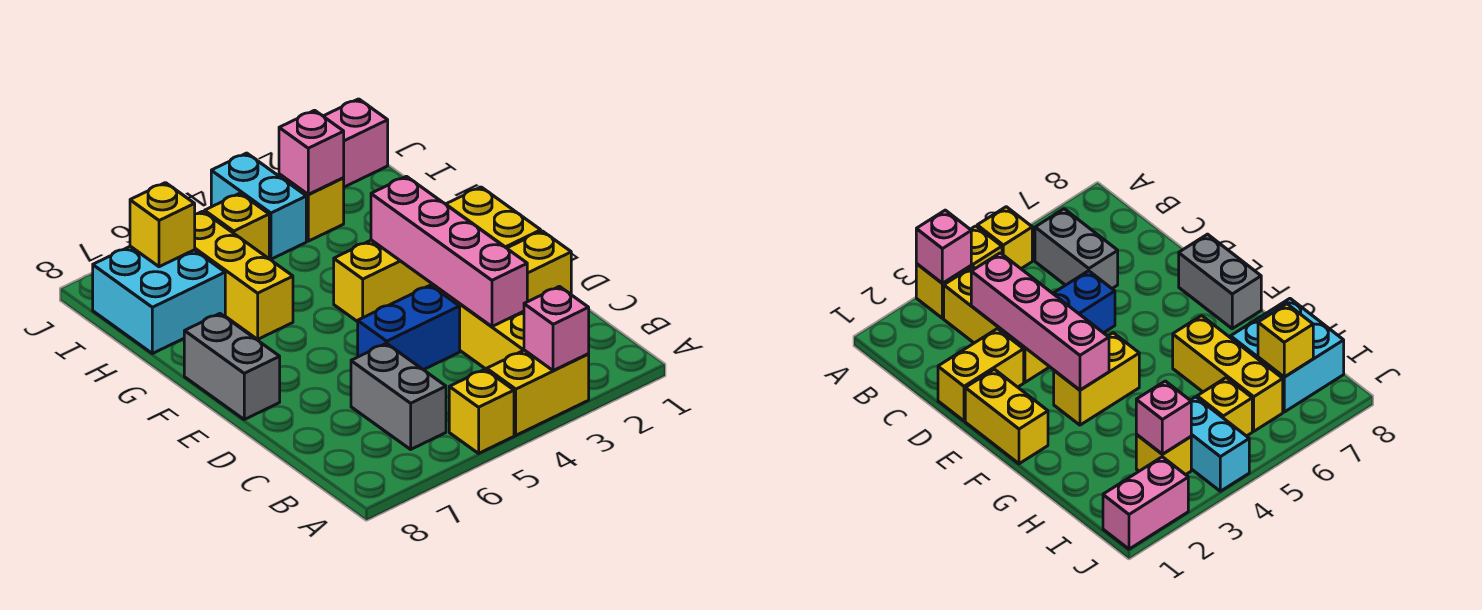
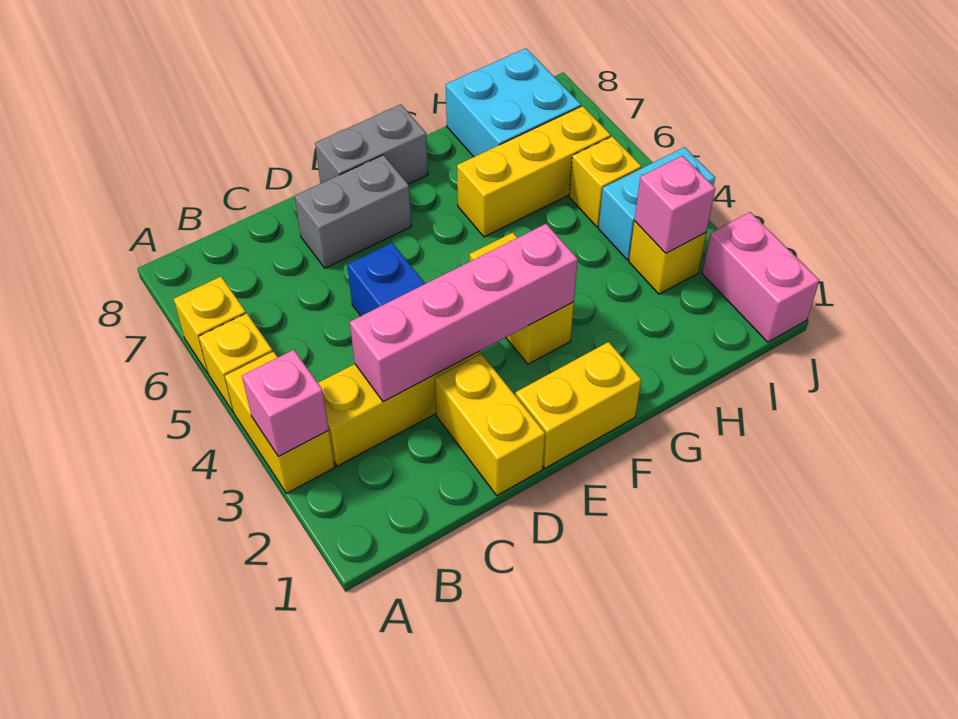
grey brick B6:C6 level 1 -> grey brick D7:E7 level 1
yellow brick I7 level 2 -> yellow brick A6 level 1

